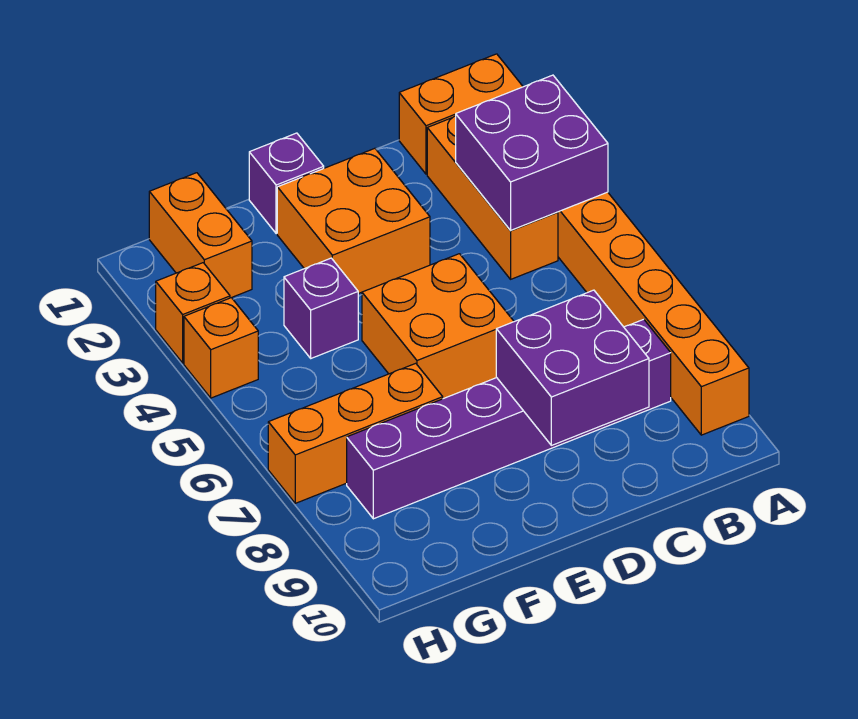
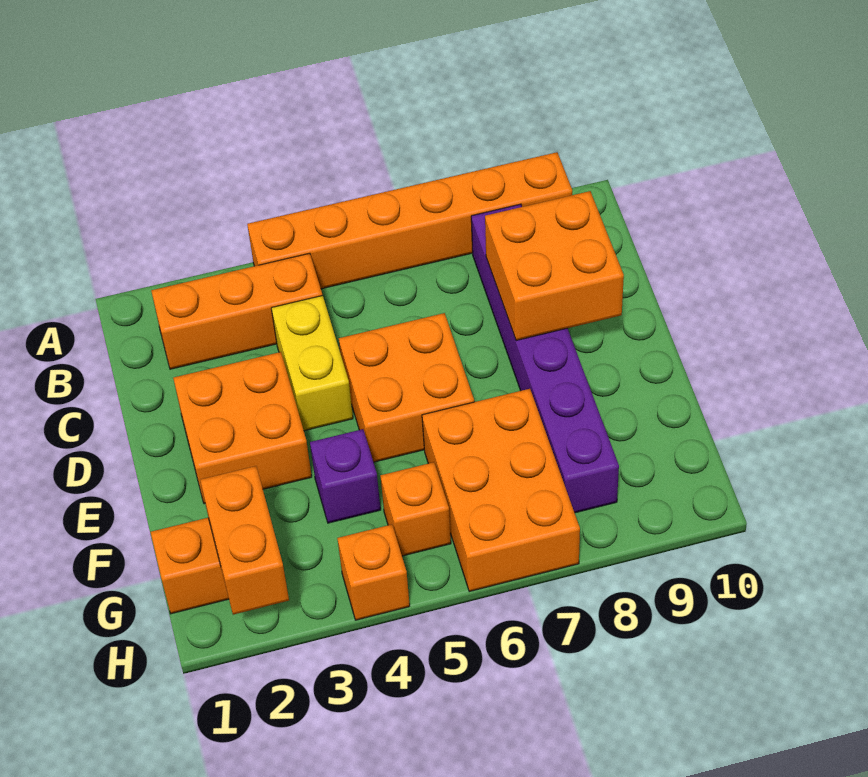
orange brick A1:B1 level 1 -> orange brick G2:H2 level 2
purple brick A3:B4 level 2 -> none
none -> yellow brick C4:D4 level 1
purple brick C8:D9 level 2 -> orange brick C8:D9 level 2
purple brick E1 level 1 -> none
orange brick F7:H7 level 1 -> orange brick F6:H7 level 1
orange brick H3 level 1 -> orange brick G5 level 1

